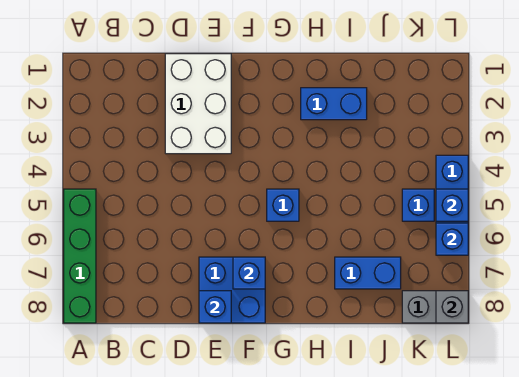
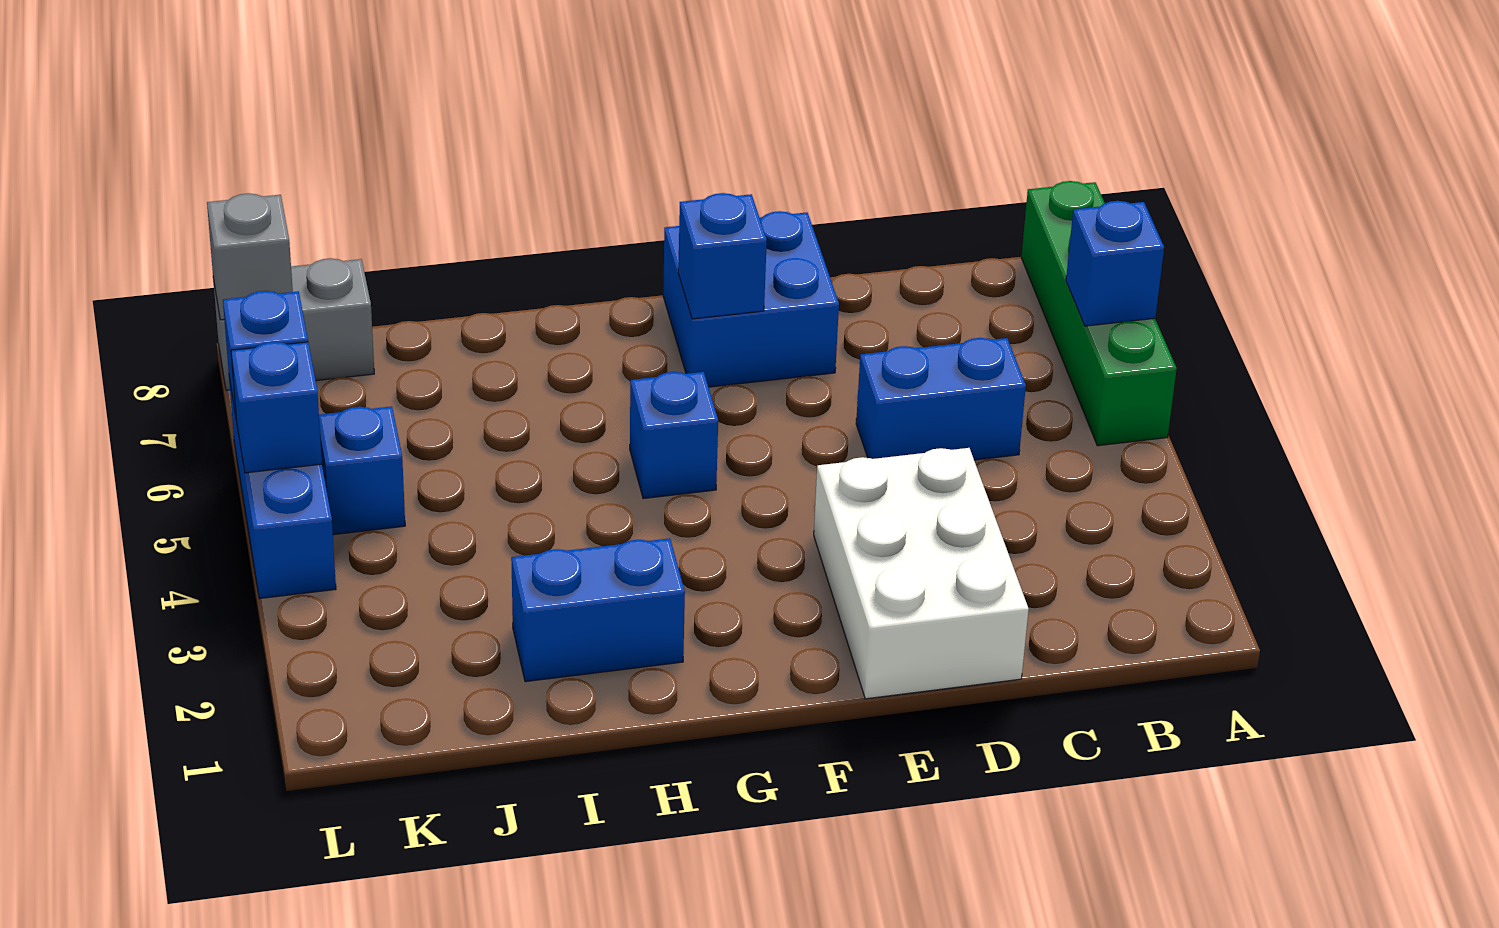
blue brick E8 level 2 -> blue brick A6 level 2
blue brick I7:J7 level 1 -> blue brick C5:D5 level 1

